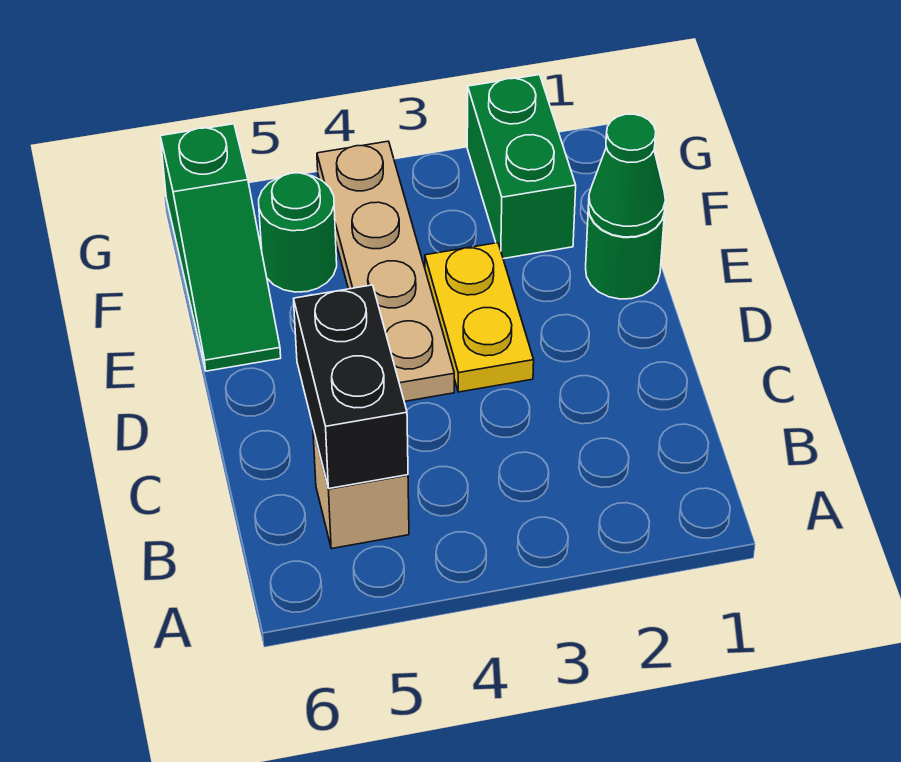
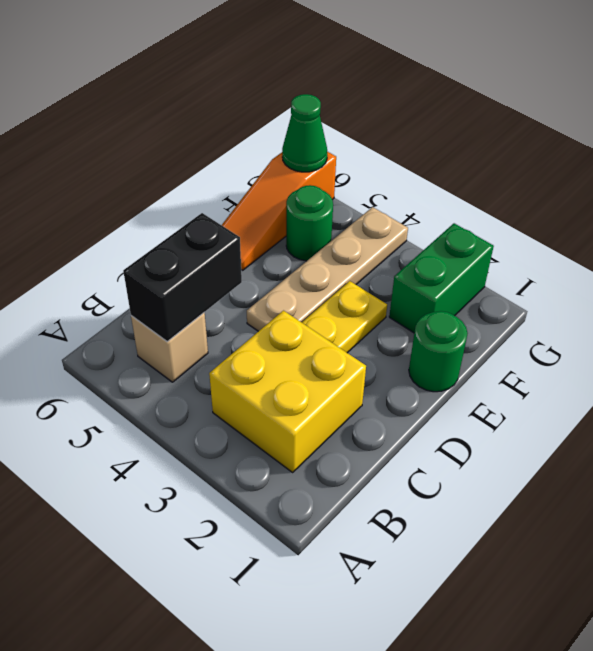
none -> yellow brick B2:C3 level 1
green cone E1 level 2 -> green cone G6 level 2
green slope E6:G6 level 1 top G -> orange slope E6:G6 level 1 top G

